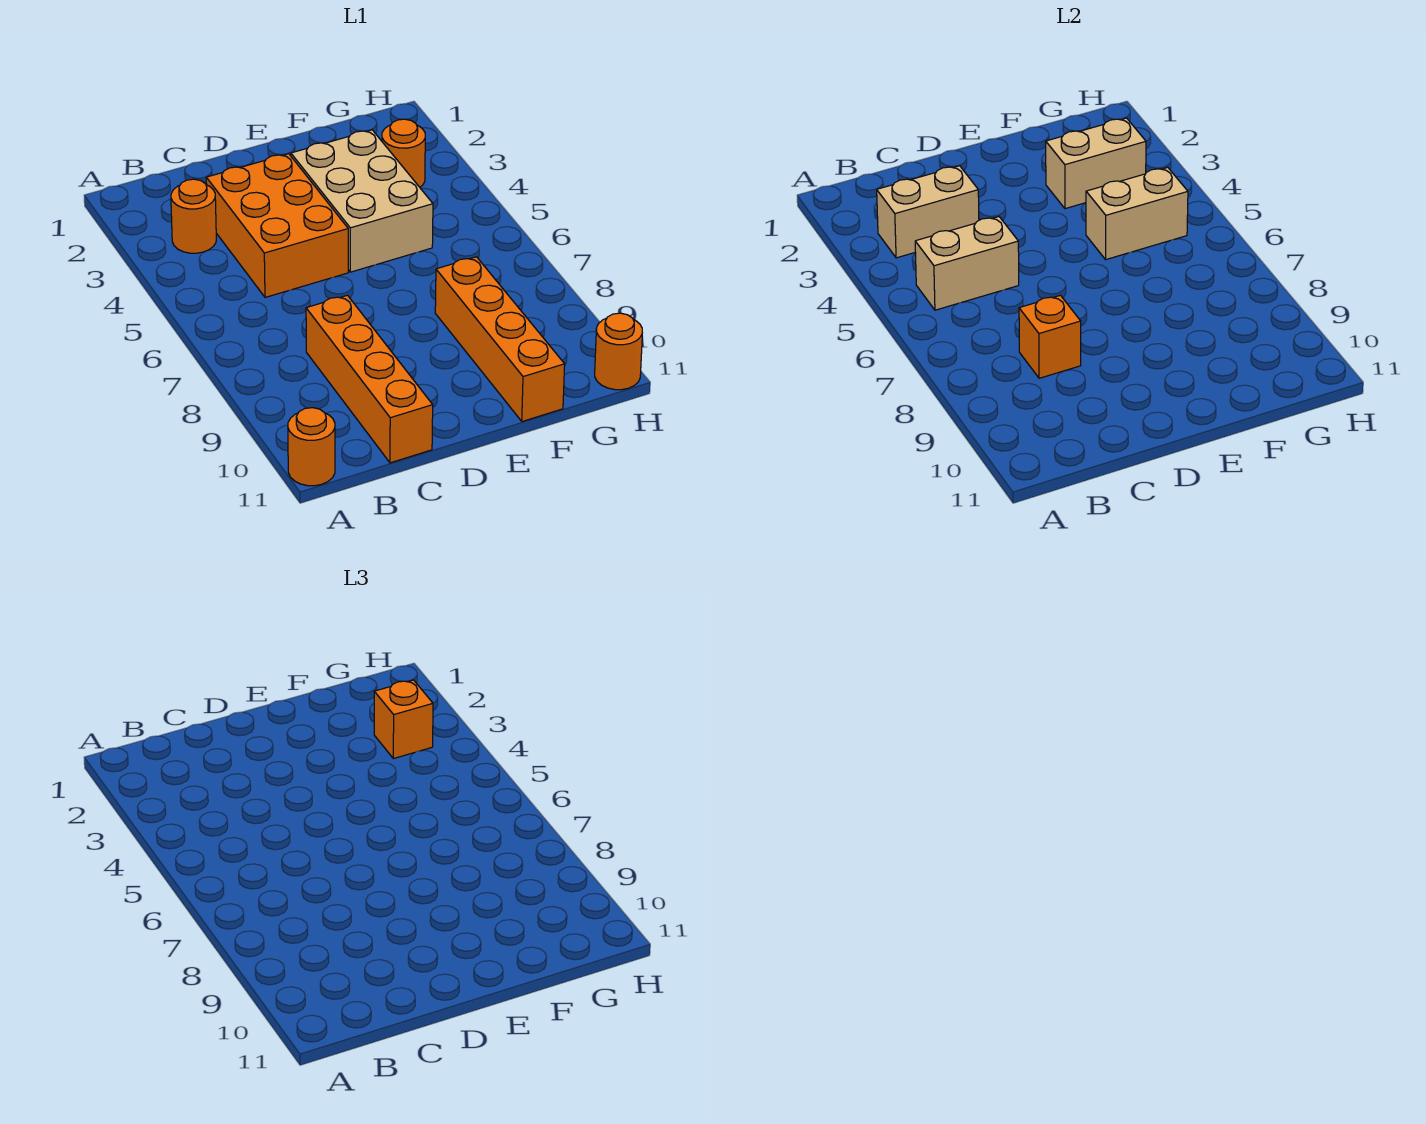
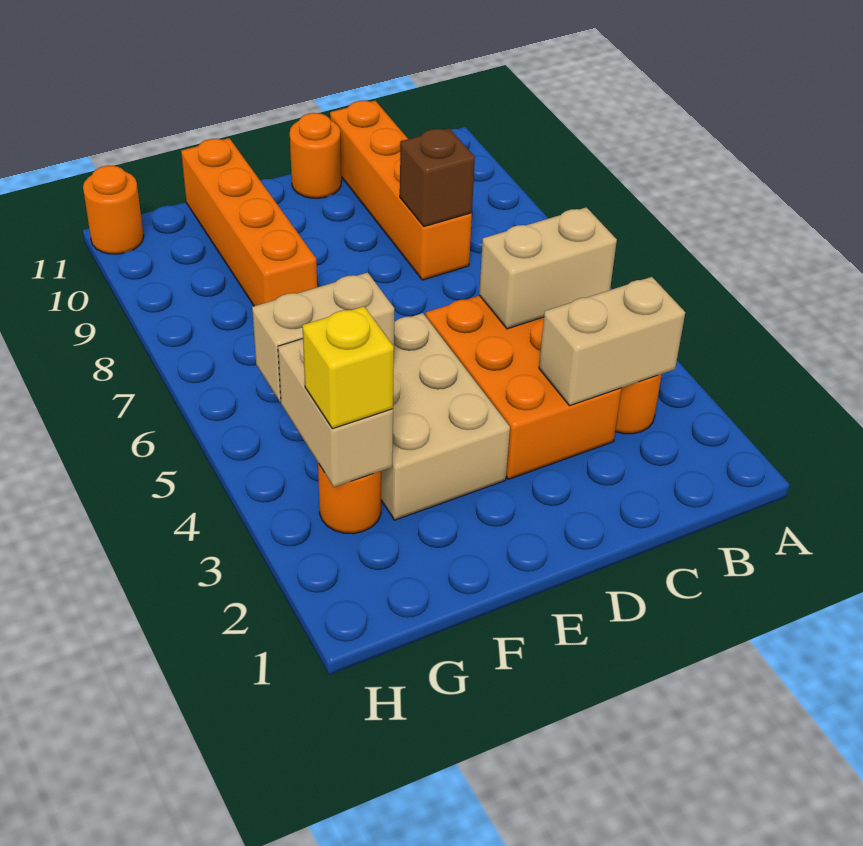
orange round brick A11 level 1 -> orange round brick D11 level 1
orange brick C8 level 2 -> brown brick C8 level 2
tan brick F3:G3 level 2 -> tan brick G3:G4 level 2
orange brick G3 level 3 -> yellow brick G3 level 3

